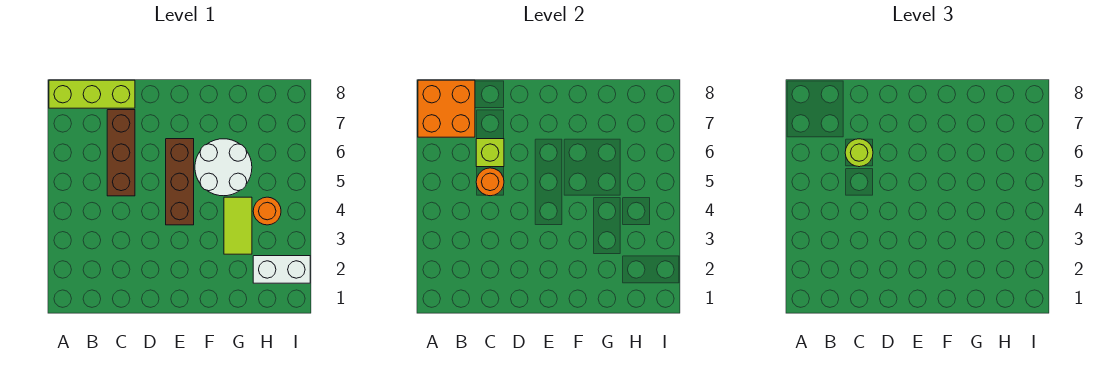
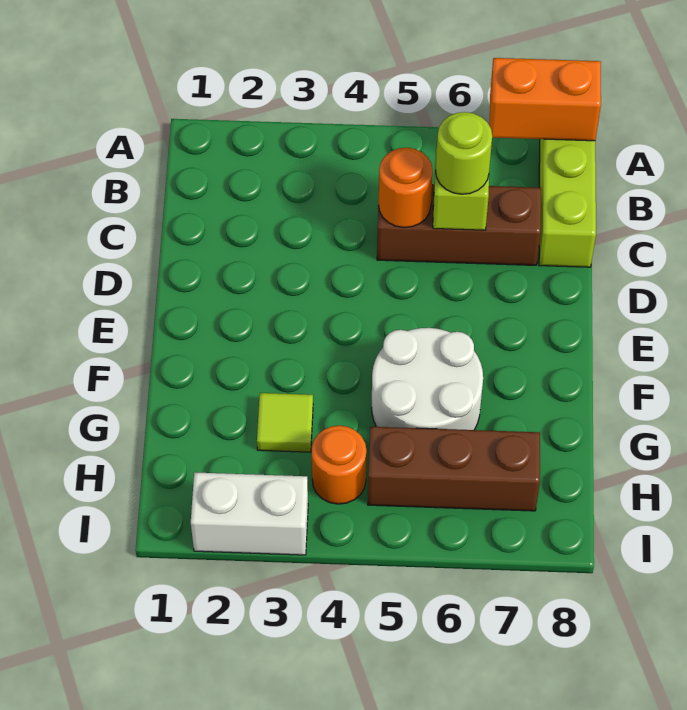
orange brick A7:B8 level 2 -> orange brick A7:A8 level 2
brown brick E4:E6 level 1 -> brown brick H5:H7 level 1
lime tile G3:G4 level 1 -> lime tile G3 level 1
white brick H2:I2 level 1 -> white brick I2:I3 level 1

